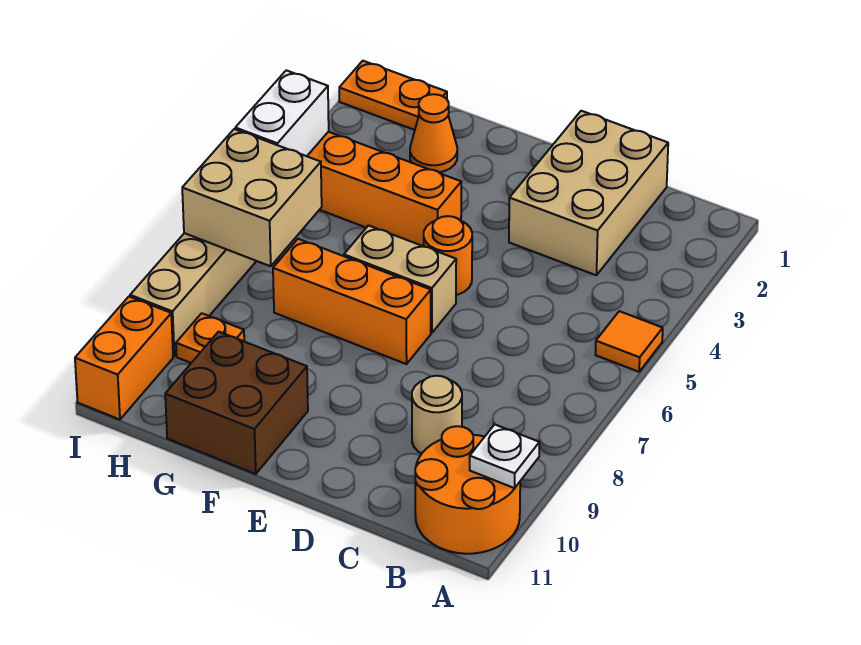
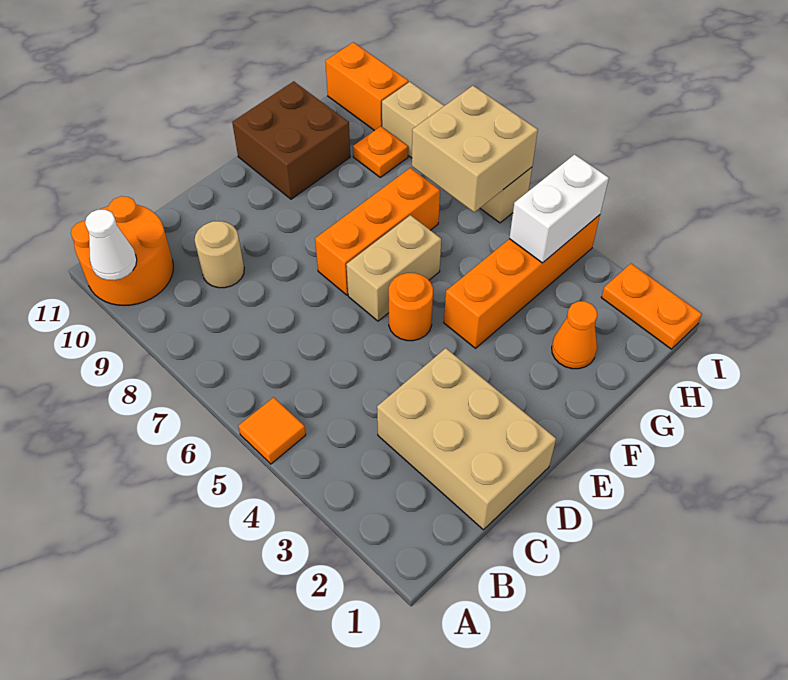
white plate A10 level 2 -> white cone A10 level 2
orange plate H1:I1 level 1 -> orange plate I1:I2 level 1
white brick I4:I5 level 2 -> white brick H4:I4 level 2

